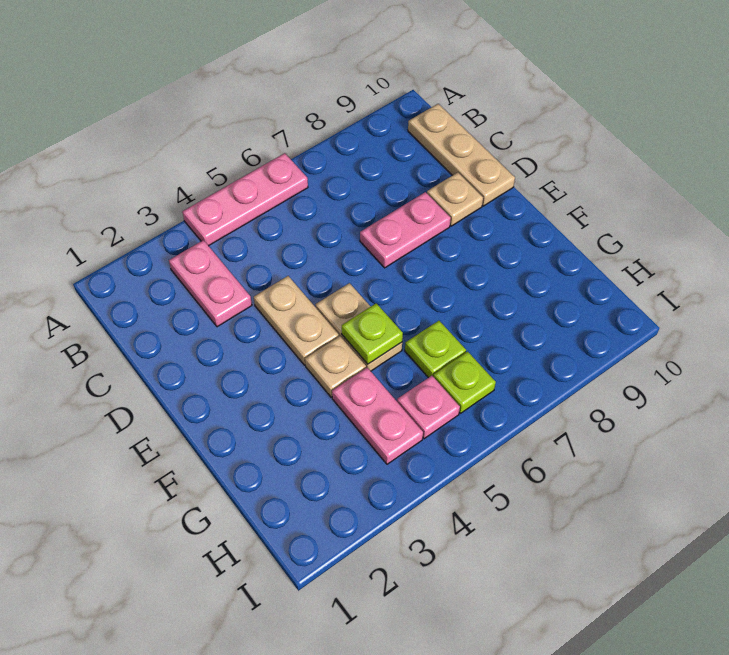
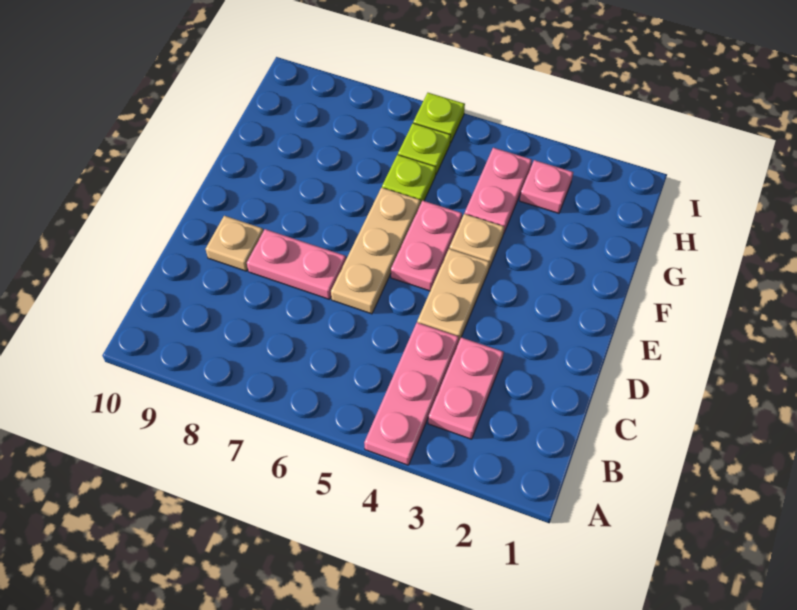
pink plate A4:A6 level 1 -> pink plate A4:C4 level 1
tan plate B10:D10 level 1 -> tan plate D6:F6 level 1
tan plate E5:F5 level 1 -> pink plate E5:F5 level 1
lime plate F5 level 2 -> lime plate I6 level 1
pink plate H5 level 1 -> pink plate H3 level 1

